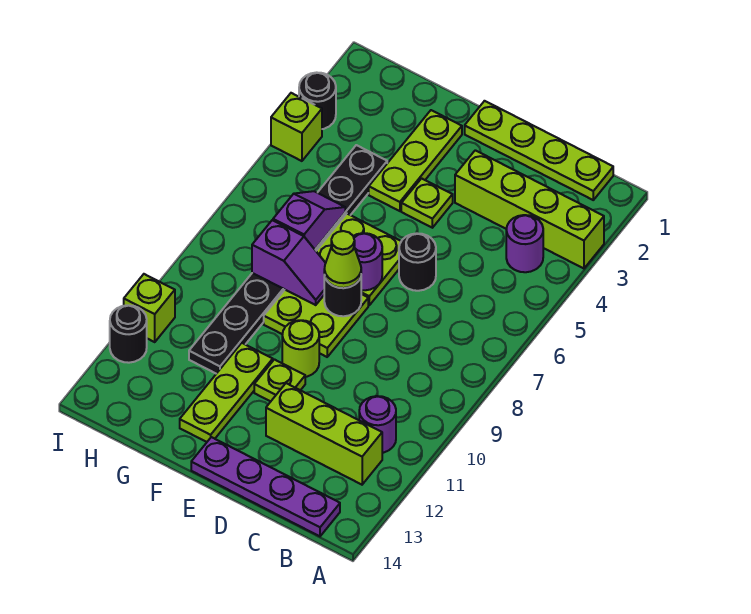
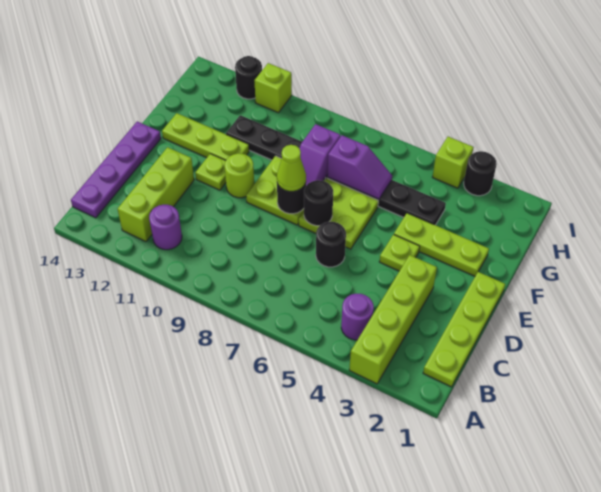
purple round brick E7 level 2 -> black round brick E7 level 2

